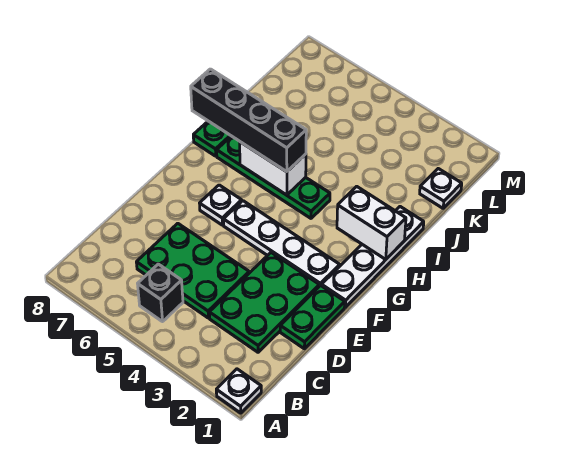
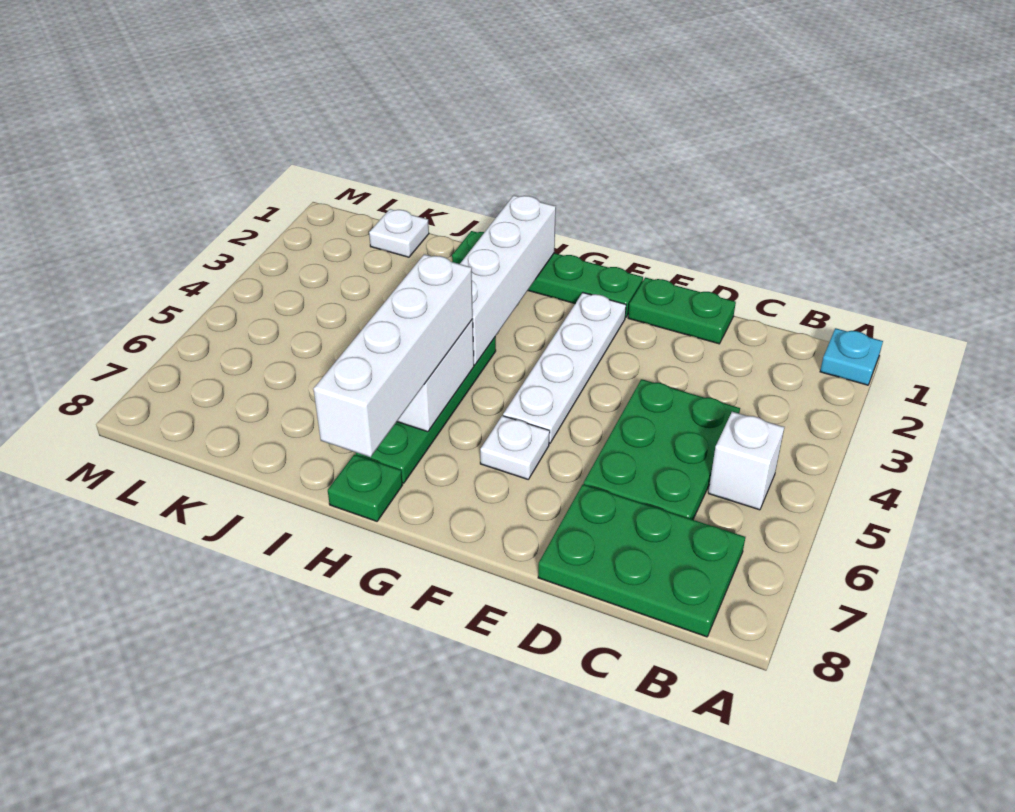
white plate A1 level 1 -> cyan plate A1 level 1
black brick B5 level 1 -> white brick B5 level 1
green plate C2:E3 level 1 -> green plate B7:D8 level 1
white plate F1:I1 level 1 -> green plate F1:I1 level 1
white brick H1:H2 level 2 -> white brick H1:H4 level 2
black brick H5:H8 level 3 -> white brick H5:H8 level 3

